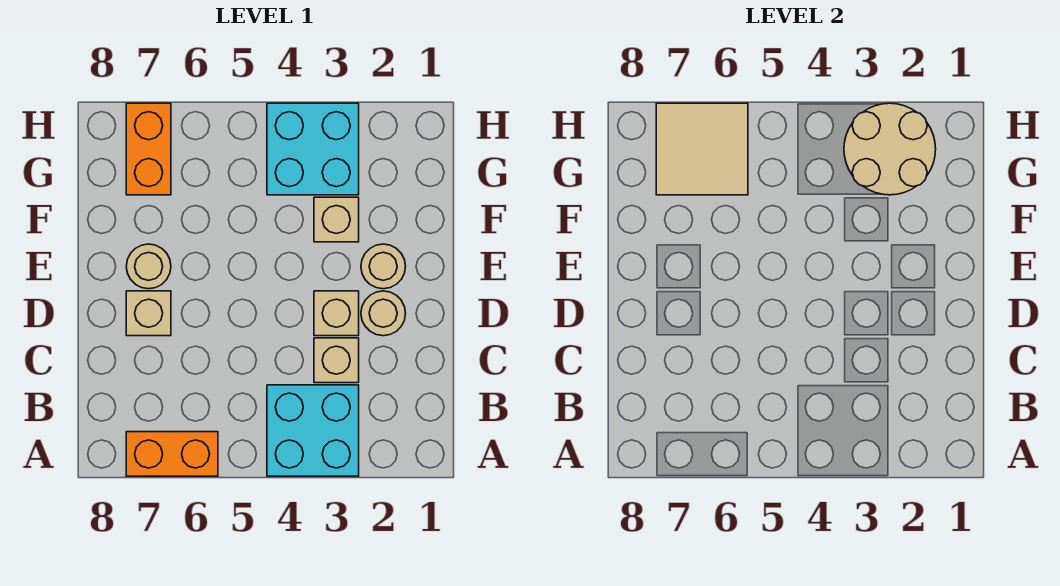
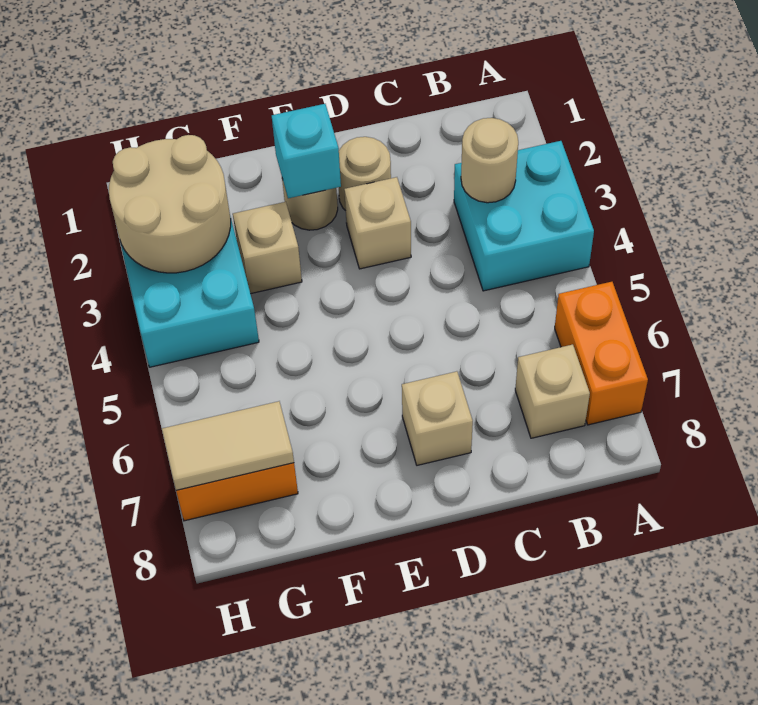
tan brick C3 level 1 -> tan brick B7 level 1
none -> cyan brick E2 level 2
tan round brick E7 level 1 -> tan round brick B3 level 2
tan tile G6:H7 level 2 -> tan tile G7:H7 level 2

